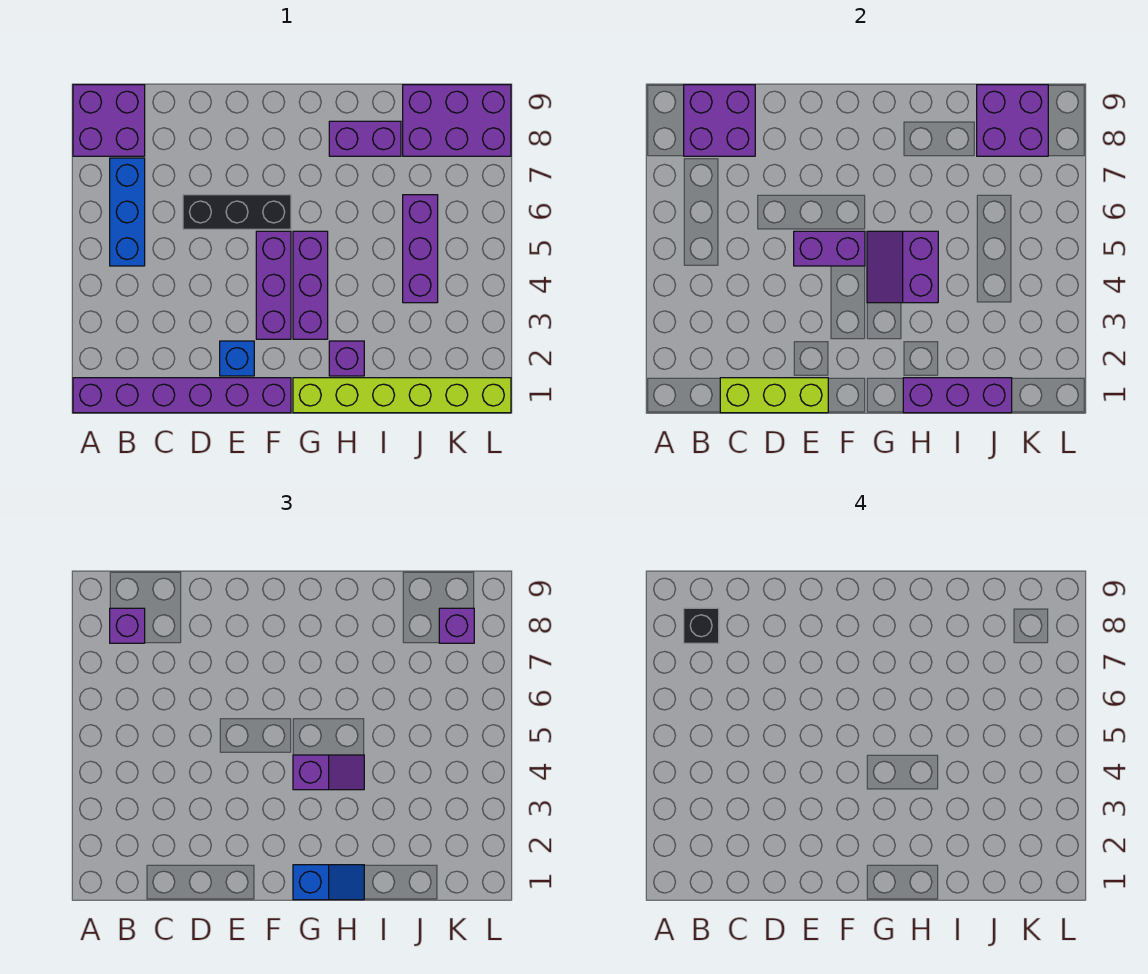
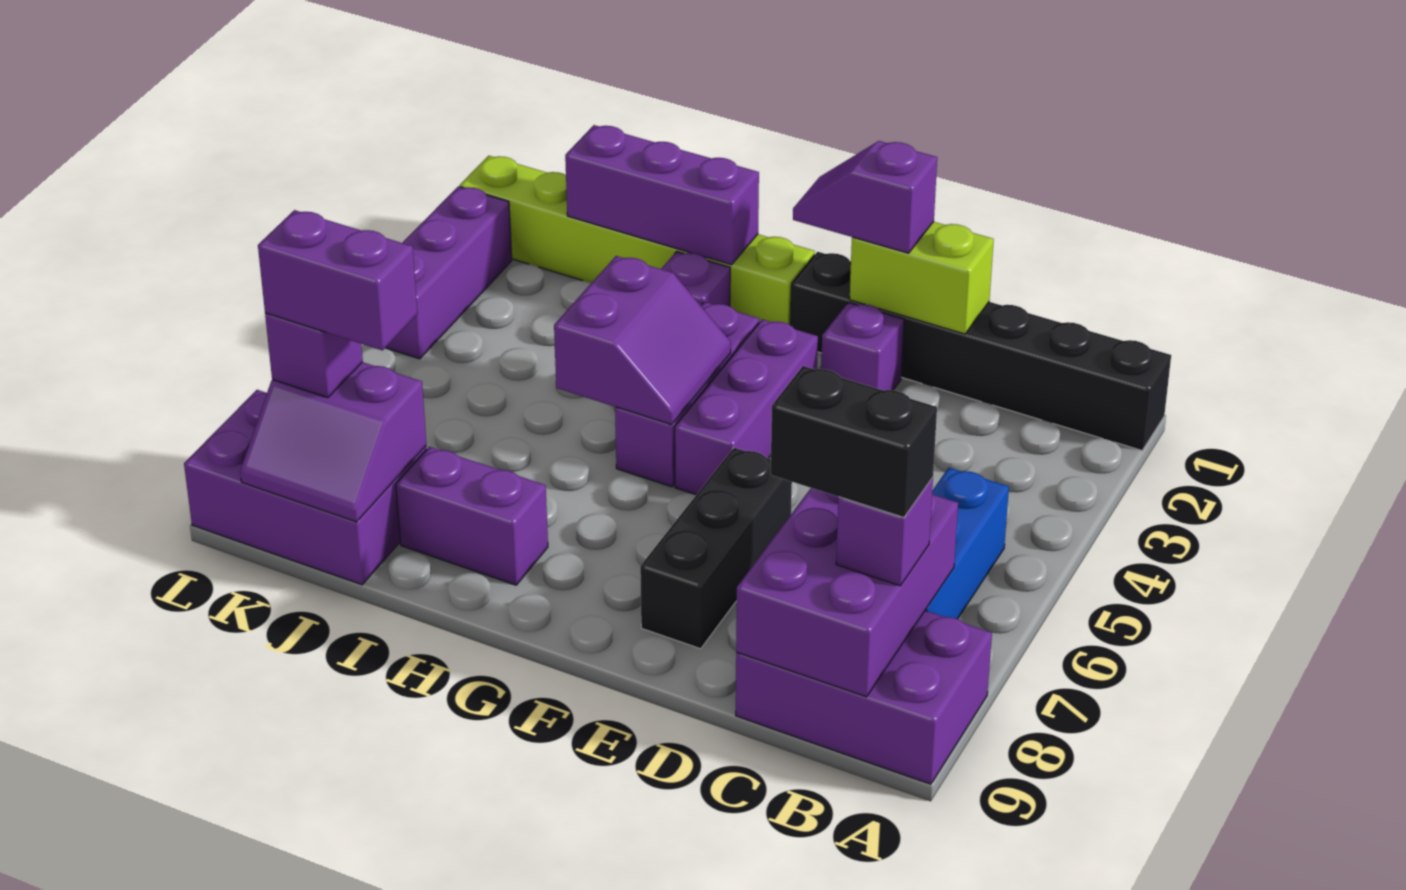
purple brick A1:F1 level 1 -> black brick A1:F1 level 1
purple brick A8:B9 level 1 -> purple brick A8:C9 level 1
purple brick B8:C9 level 2 -> purple brick B7:C9 level 2
black brick B8 level 4 -> black brick B8:C8 level 4
lime brick C1:E1 level 2 -> lime brick D1:E1 level 2
black brick D6:F6 level 1 -> black brick E6:E8 level 1
blue brick E2 level 1 -> purple brick E2 level 1
purple brick E5:F5 level 2 -> purple brick J8:K8 level 4
blue slope G1:H1 level 3 top G -> none
purple slope G4:H4 level 3 top G -> purple slope E1:F1 level 3 top E
purple brick J4:J6 level 1 -> purple brick L2:L4 level 1
purple brick J8:K9 level 2 -> purple slope J8:K9 level 2 top 8

